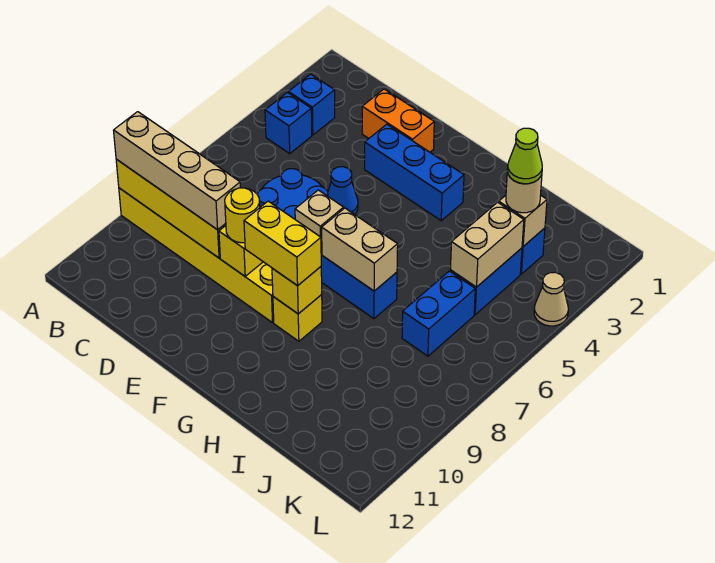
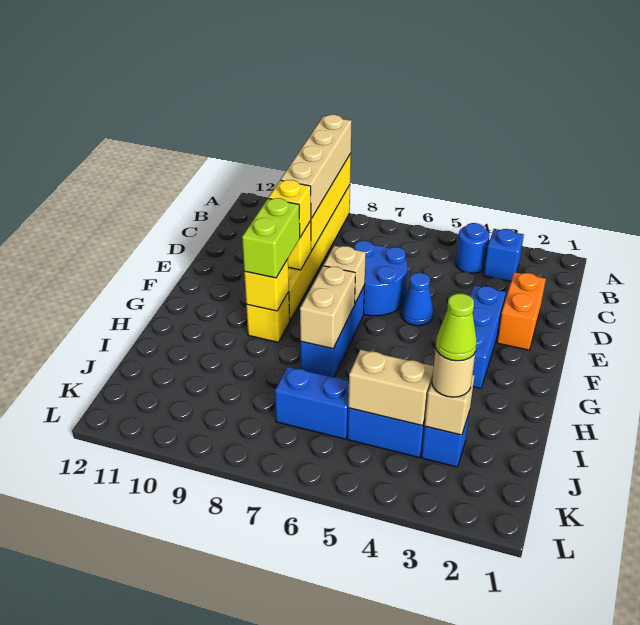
blue brick B4 level 1 -> blue round brick B4 level 1
yellow round brick E9 level 3 -> yellow brick E9 level 3
yellow brick F9:G9 level 3 -> lime brick F9:G9 level 3
tan cone L4 level 1 -> none

